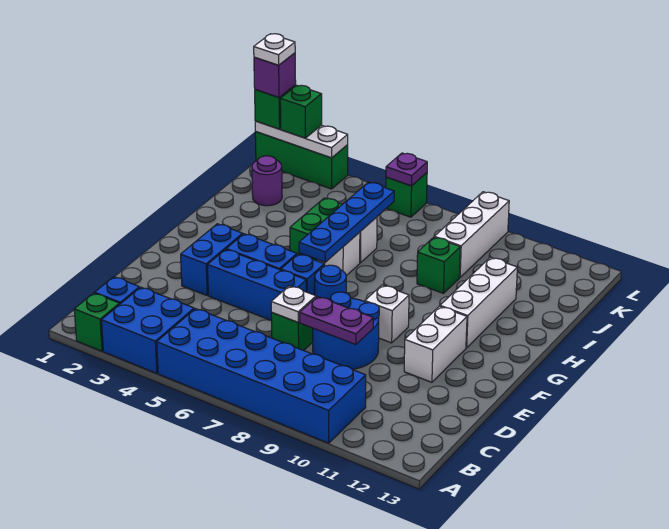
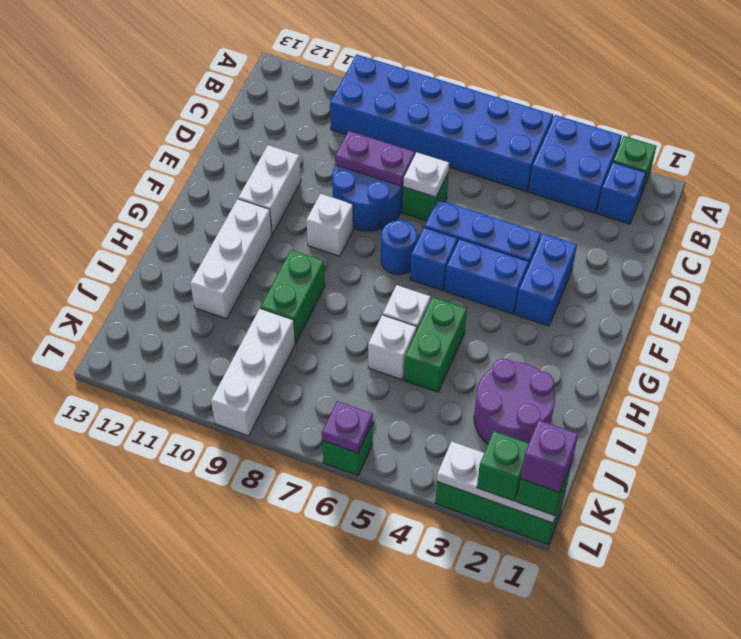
blue plate G6:J6 level 2 -> none
green brick I9 level 1 -> green brick H9:I9 level 1
purple round brick J2 level 1 -> purple round brick I2:J3 level 1
white plate L1 level 5 -> none

